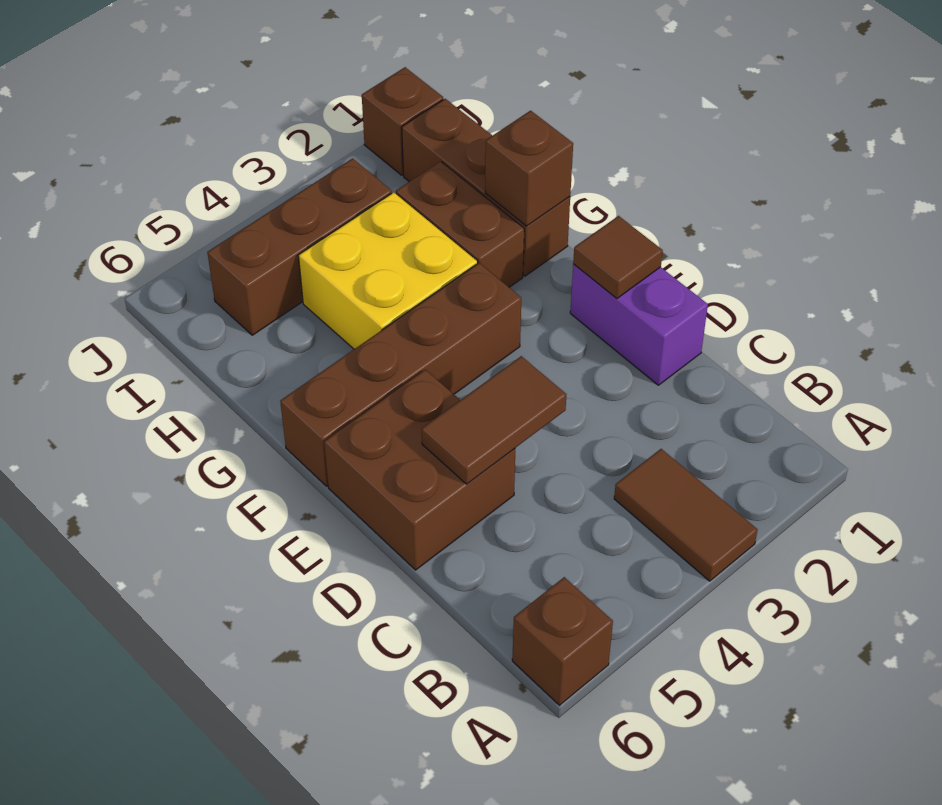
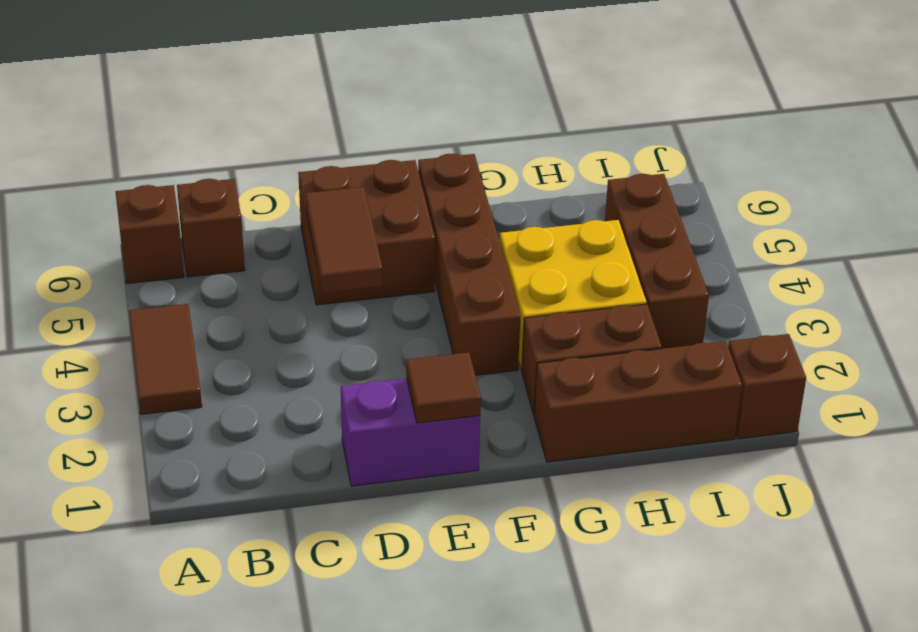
brown tile A3:B3 level 1 -> brown tile A3:A4 level 1
brown brick G1 level 2 -> brown brick B6 level 1

